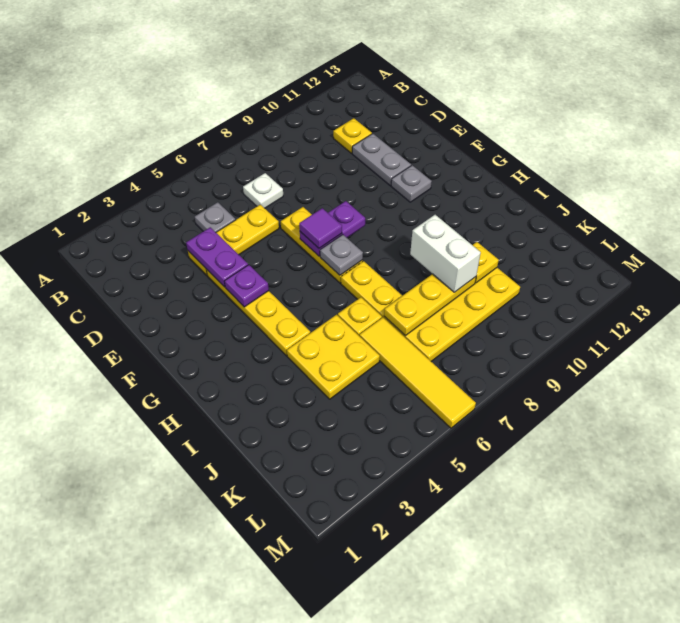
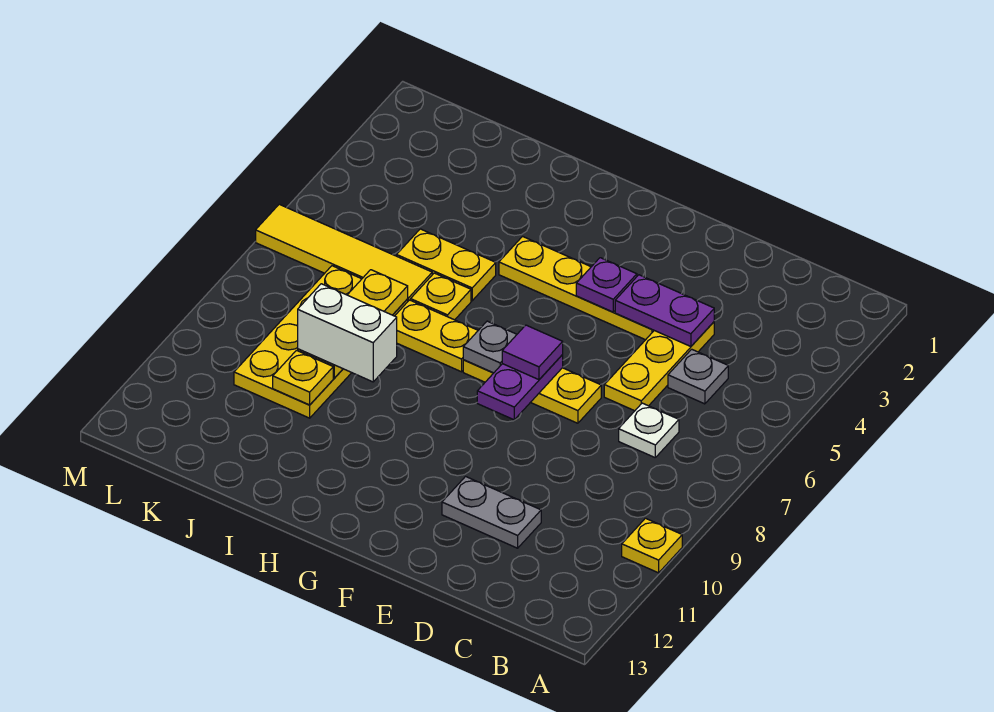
yellow plate C11 level 1 -> yellow plate A10 level 1
grey plate F11 level 1 -> none
yellow plate I4:J5 level 1 -> yellow plate I5:J5 level 1

